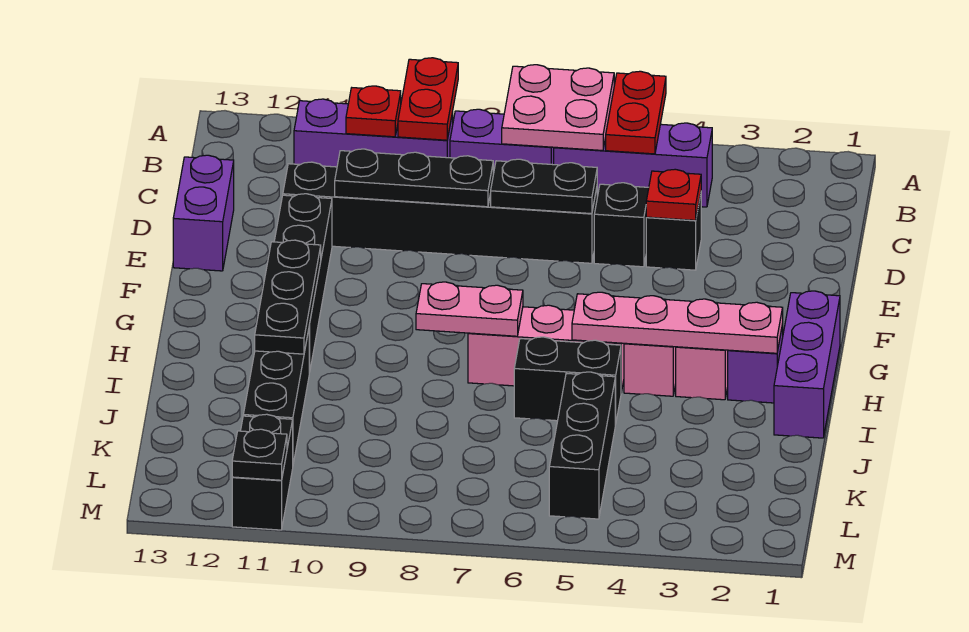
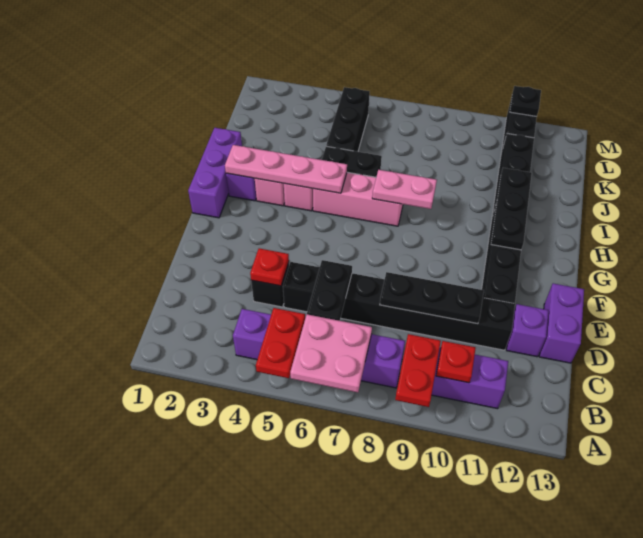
black plate D6:D7 level 2 -> black plate C6:D6 level 2
none -> purple brick D12 level 1

